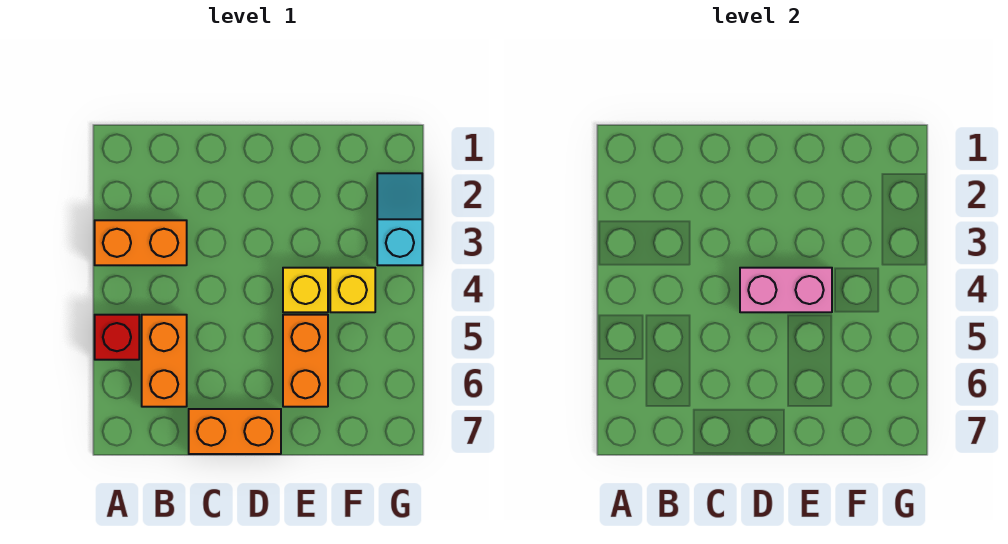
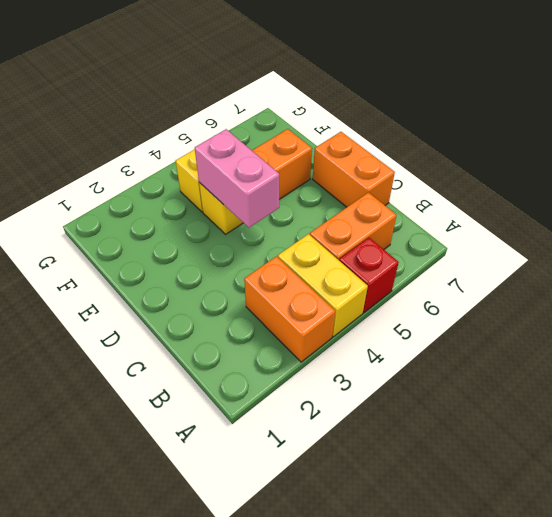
none -> yellow brick A4:B4 level 1
cyan slope G2:G3 level 1 top 3 -> none

